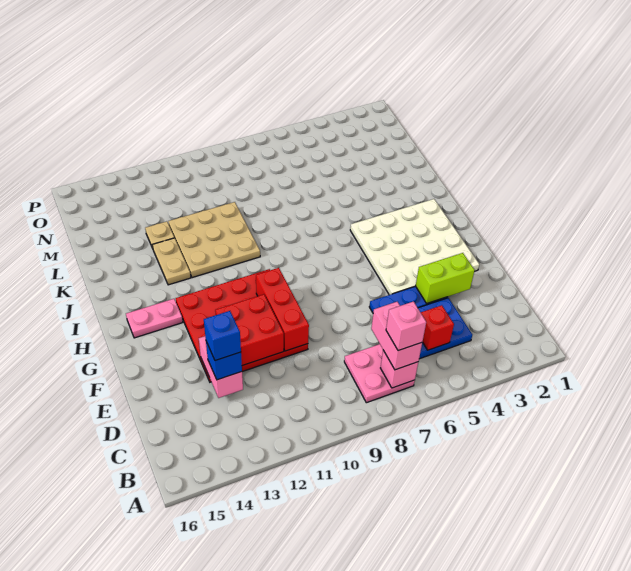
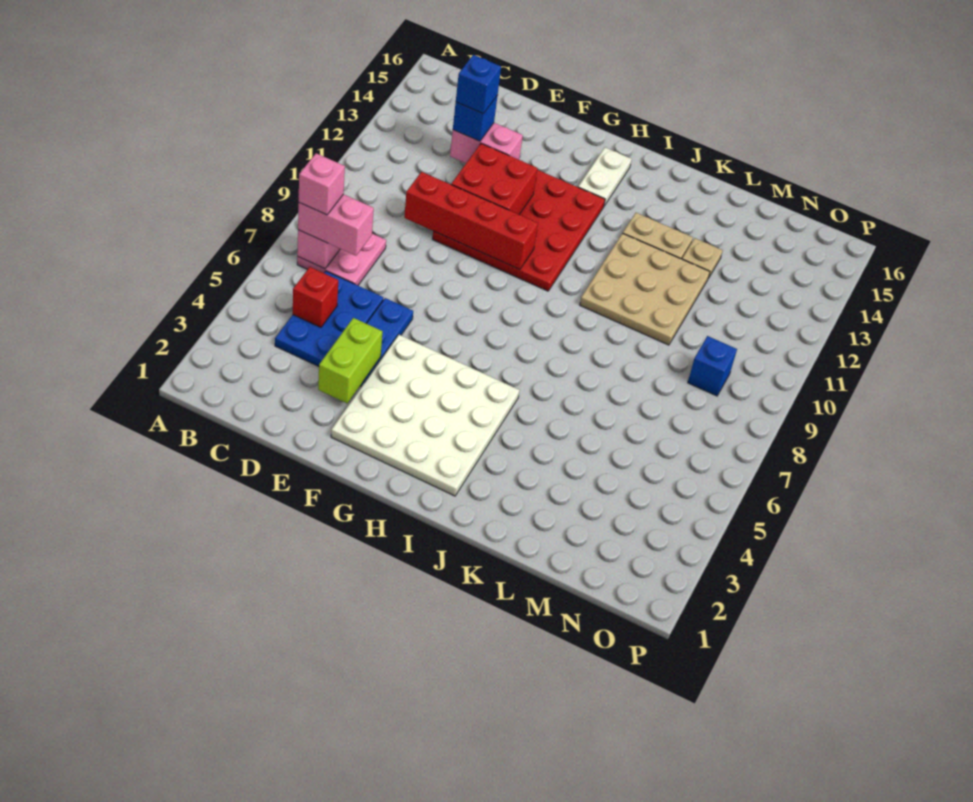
red brick E10:G10 level 2 -> red brick D10:G10 level 2
pink plate H14:H15 level 1 -> white plate H14:H15 level 1
none -> blue brick N9 level 1

